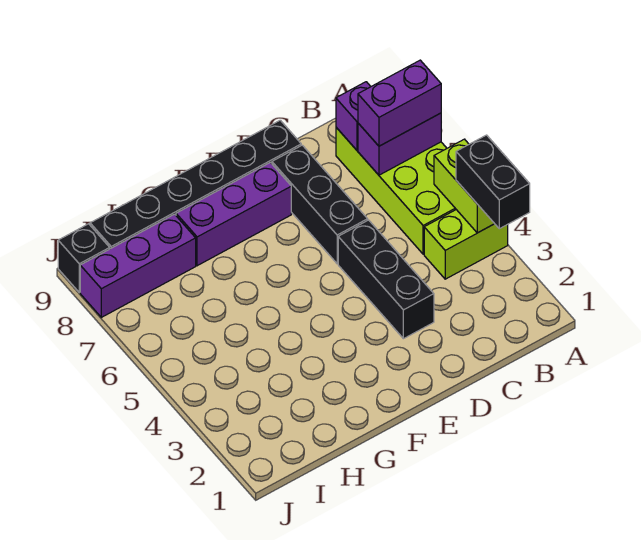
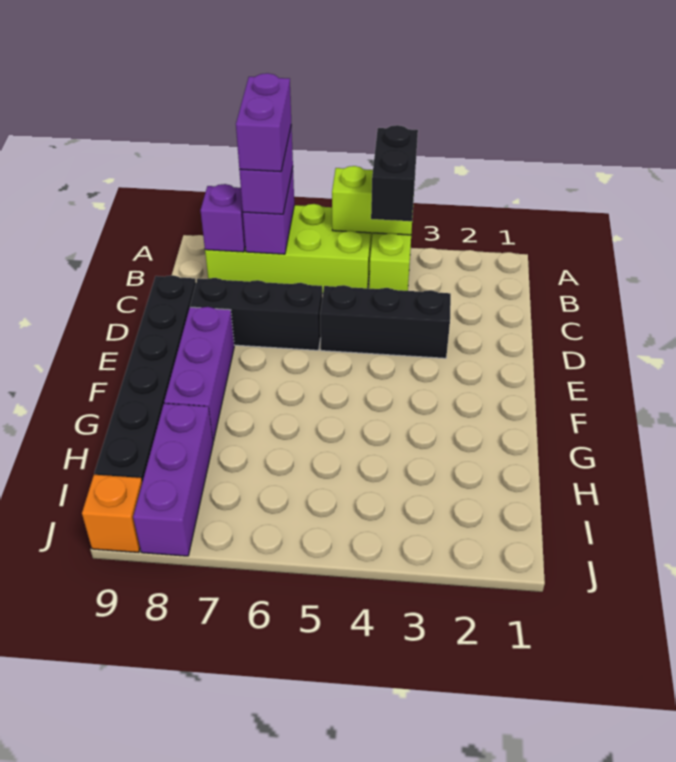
black brick A3:A4 level 3 -> black brick A4:B4 level 3
none -> purple brick A7:B7 level 4
black brick J9 level 1 -> orange brick J9 level 1

